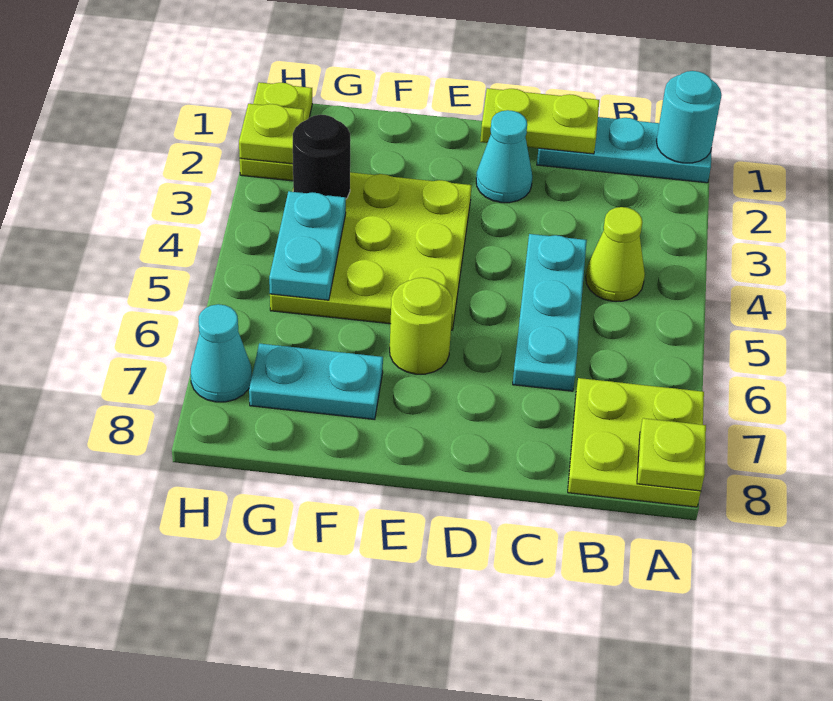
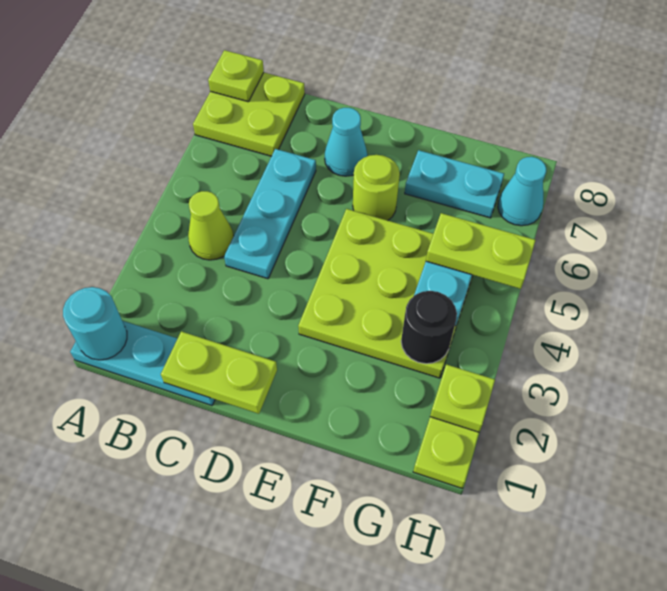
cyan cone D2 level 1 -> cyan cone D7 level 1
none -> lime plate G5:H5 level 3

